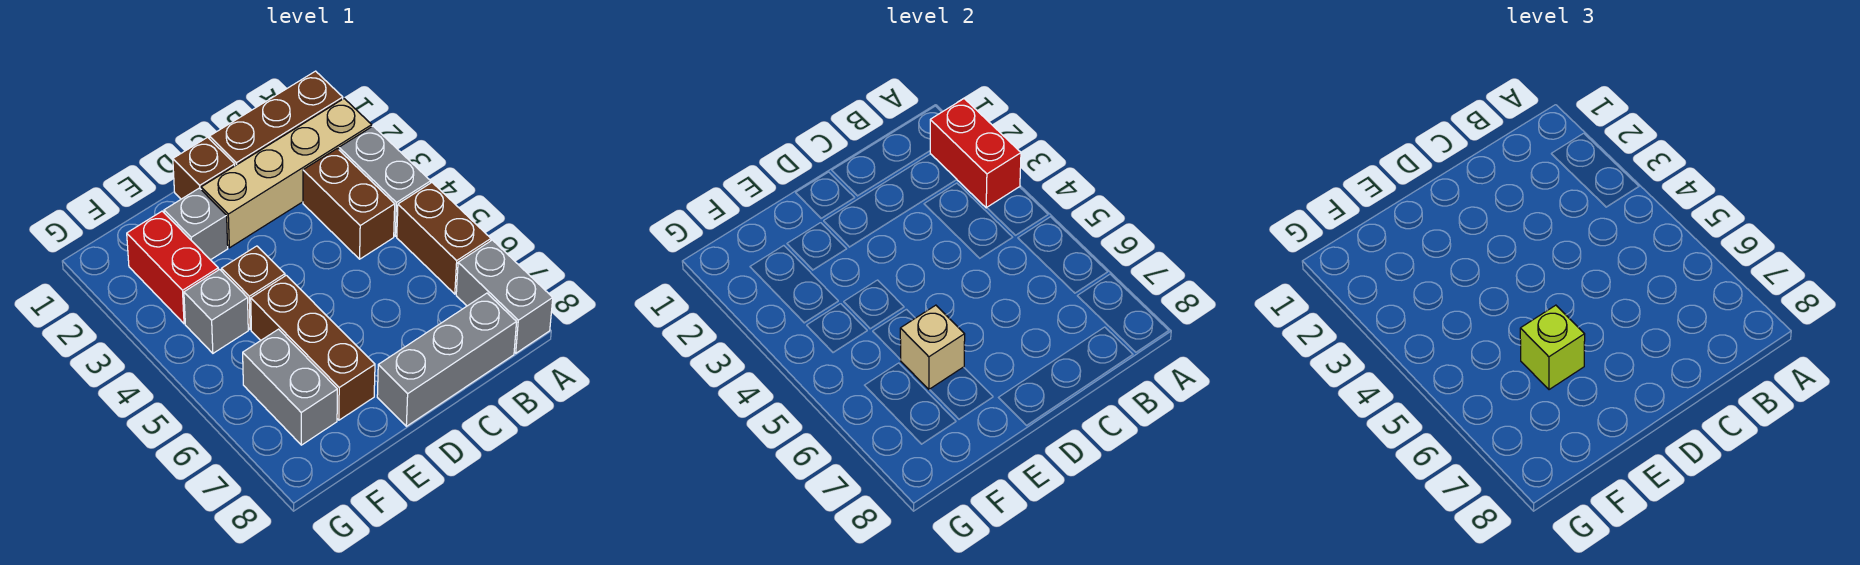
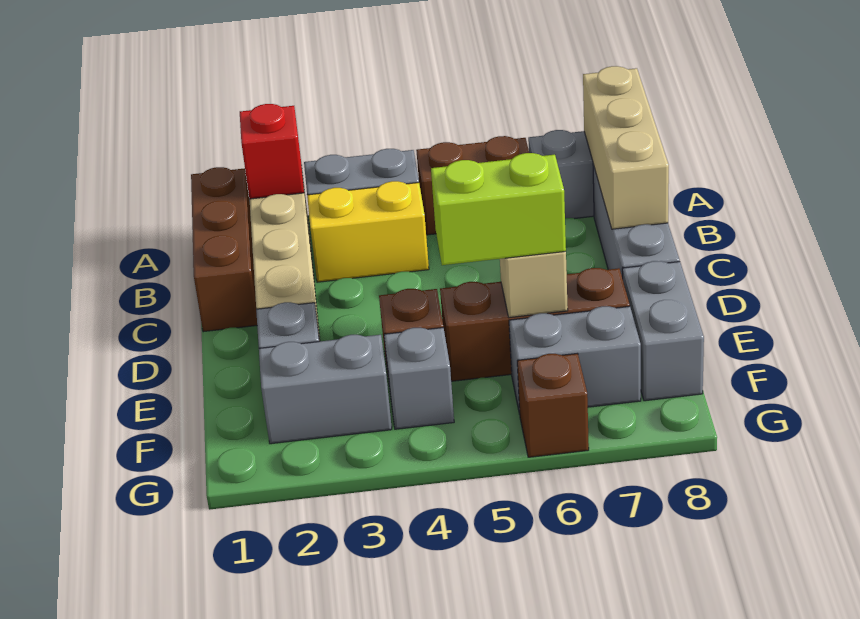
red brick A2:A3 level 2 -> red brick A2 level 2
none -> tan brick A8:C8 level 2
brown brick B3:B4 level 1 -> yellow brick B3:B4 level 1
brown brick D1 level 1 -> brown brick G6 level 1
lime brick E6 level 3 -> lime brick E5:E6 level 3
none -> grey brick E8:F8 level 1
red brick F2:F3 level 1 -> grey brick F2:F3 level 1

